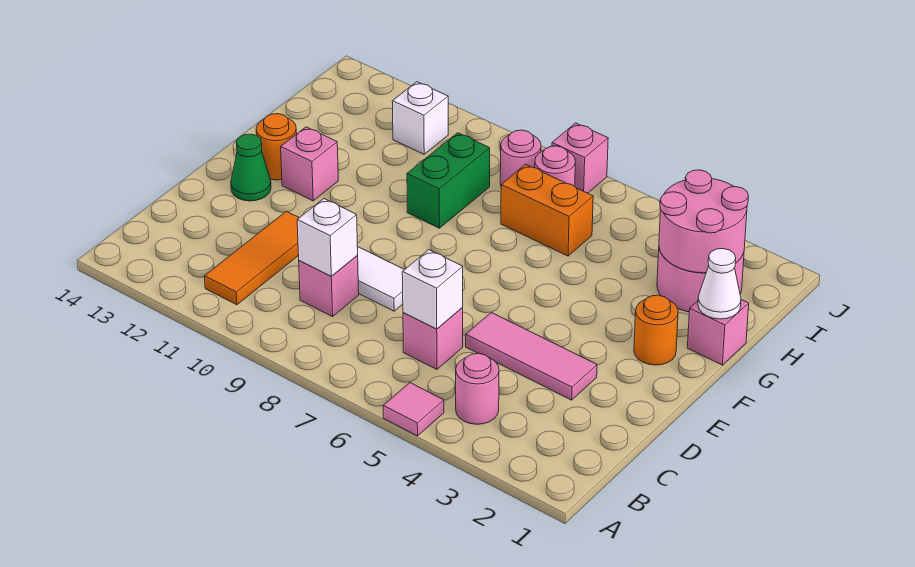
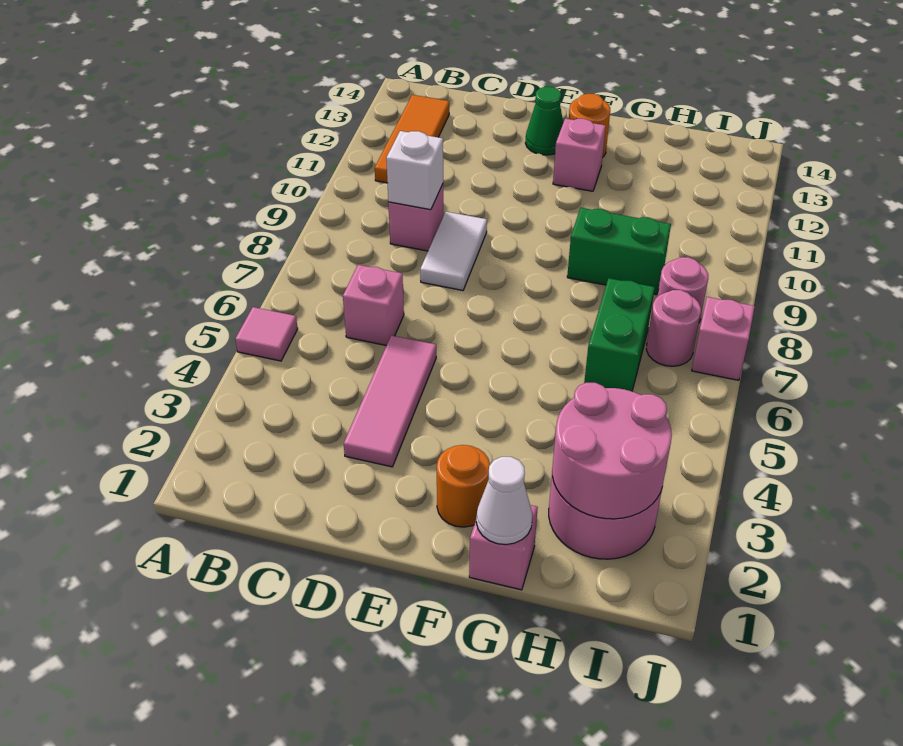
pink round brick B4 level 1 -> none
orange tile B11:D11 level 1 -> orange tile B11:B13 level 1
white brick C6 level 2 -> none
orange brick H6:H7 level 1 -> green brick H6:H7 level 1
white brick I11 level 1 -> none

